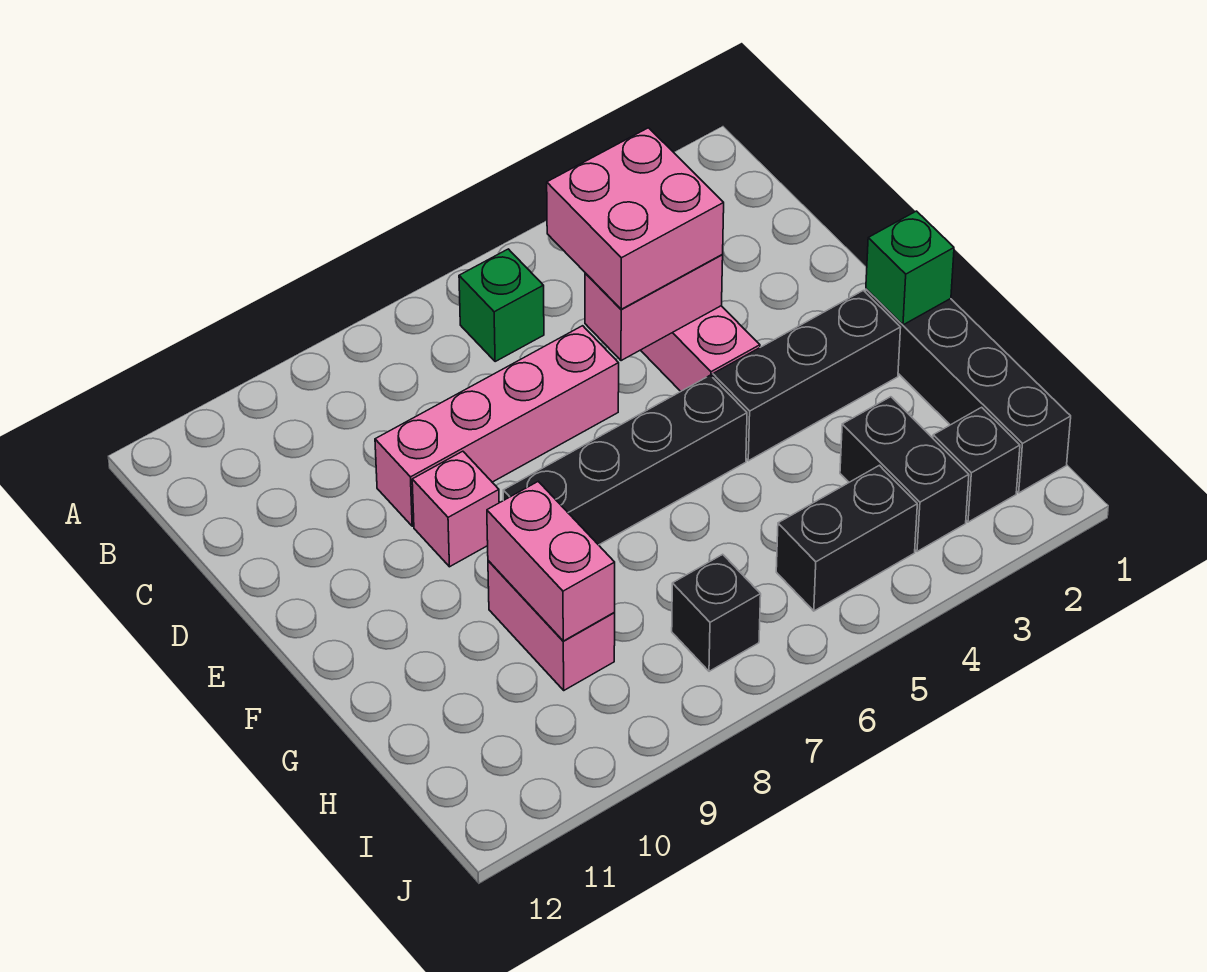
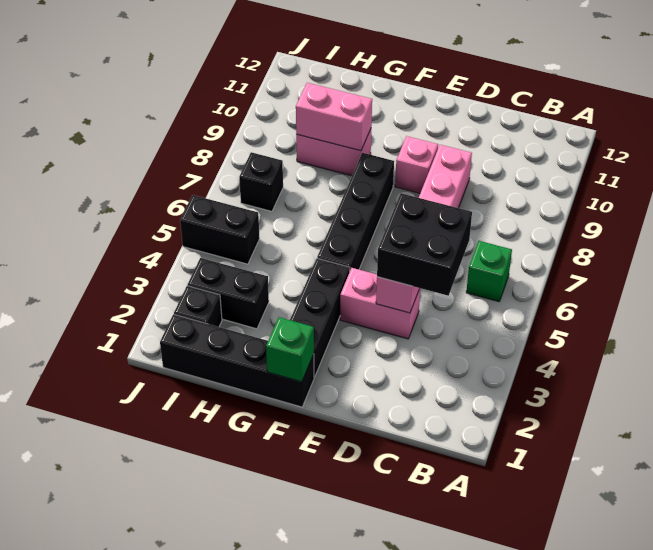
pink brick C4:D5 level 3 -> black brick C4:D5 level 3
black brick I4:I5 level 1 -> black brick I5:J5 level 1

